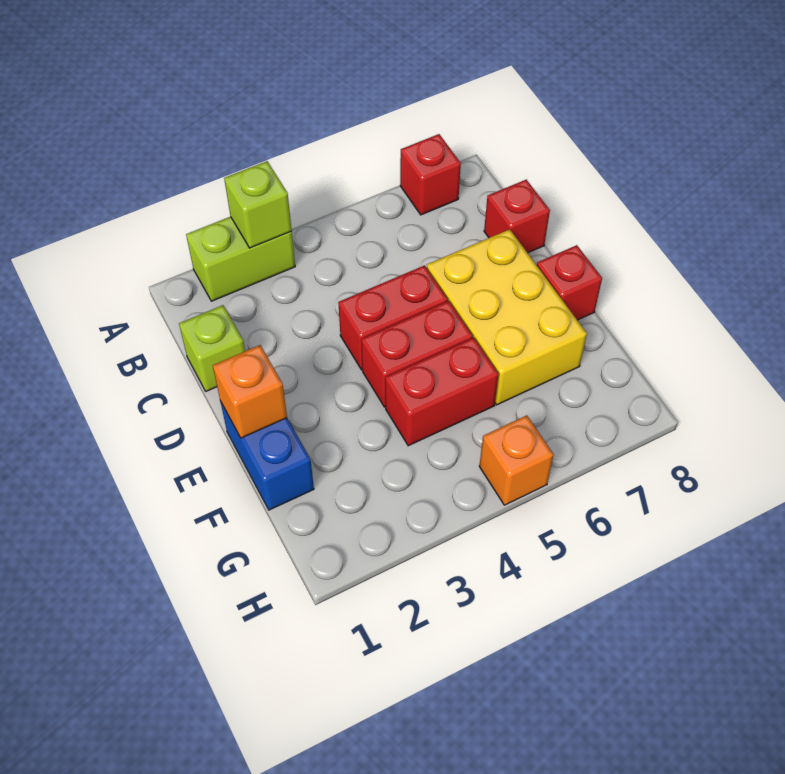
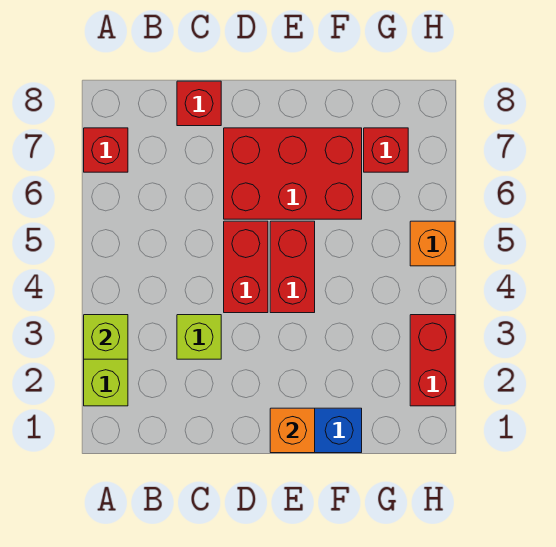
lime brick C1 level 1 -> lime brick C3 level 1
yellow brick D6:F7 level 1 -> red brick D6:F7 level 1
red brick E8 level 1 -> red brick G7 level 1
red brick F4:F5 level 1 -> red brick H2:H3 level 1

